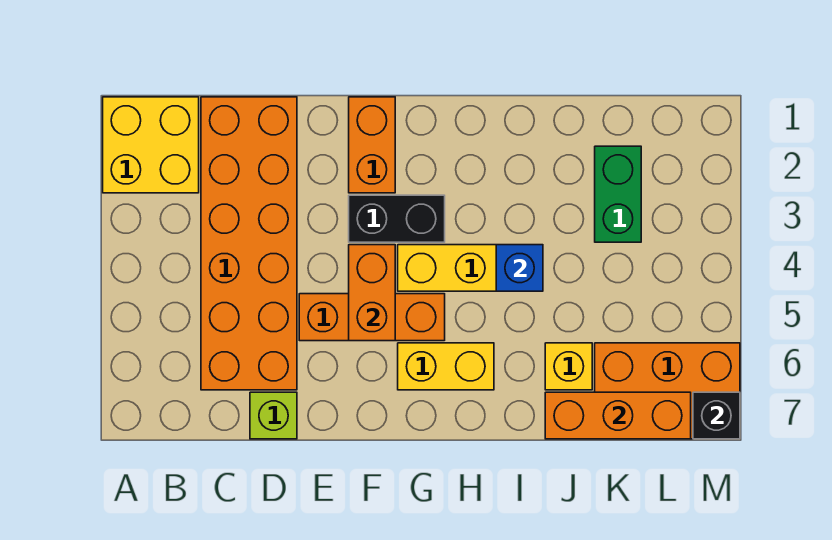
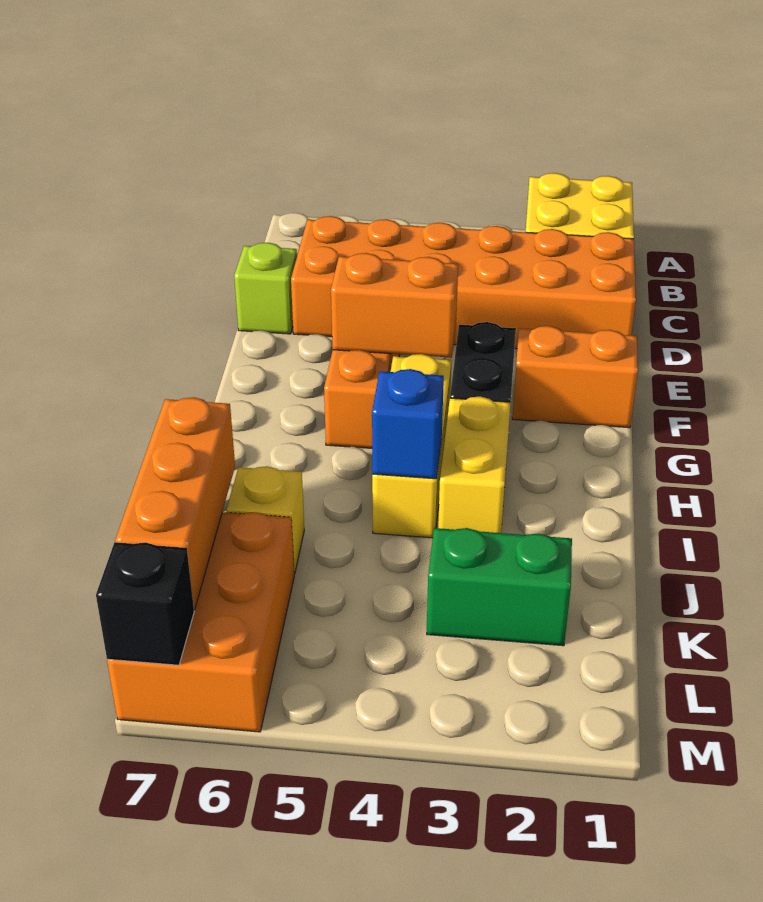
yellow brick G6:H6 level 1 -> yellow brick H3:I3 level 1

